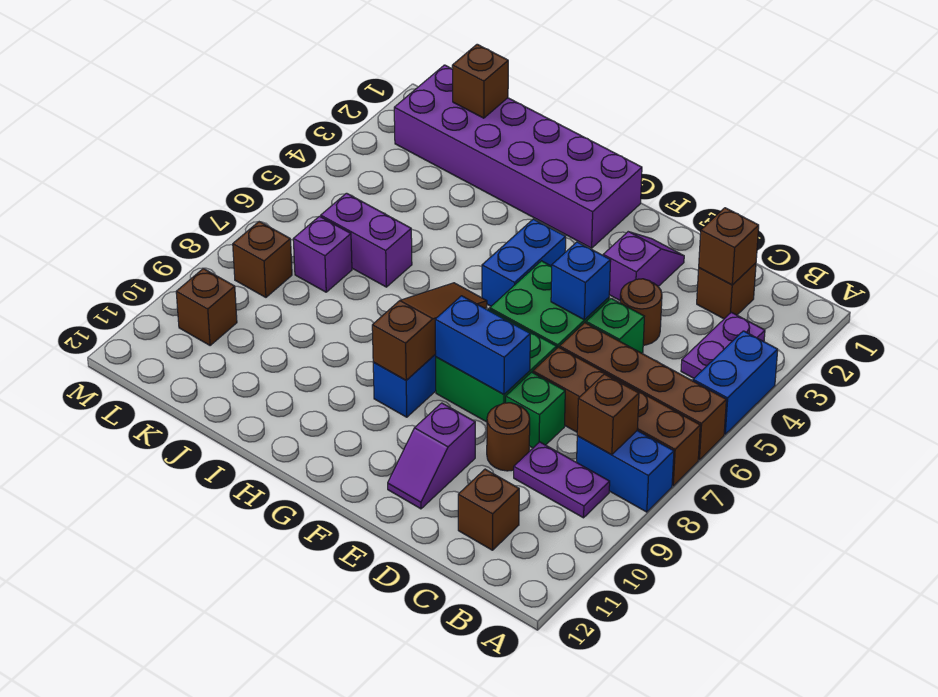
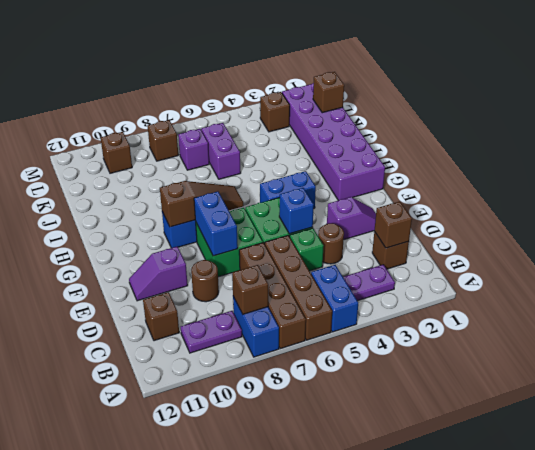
blue brick A4:A5 level 1 -> blue brick A5:B5 level 1
purple plate B9:C9 level 1 -> purple plate B9:B10 level 1
green brick D8 level 1 -> none
none -> brown brick L3 level 1

